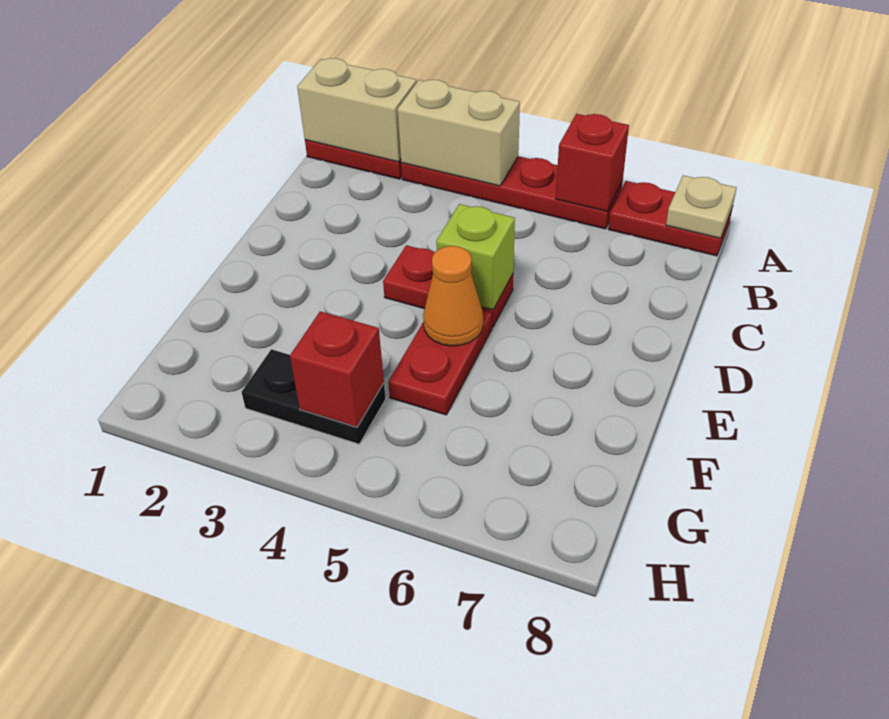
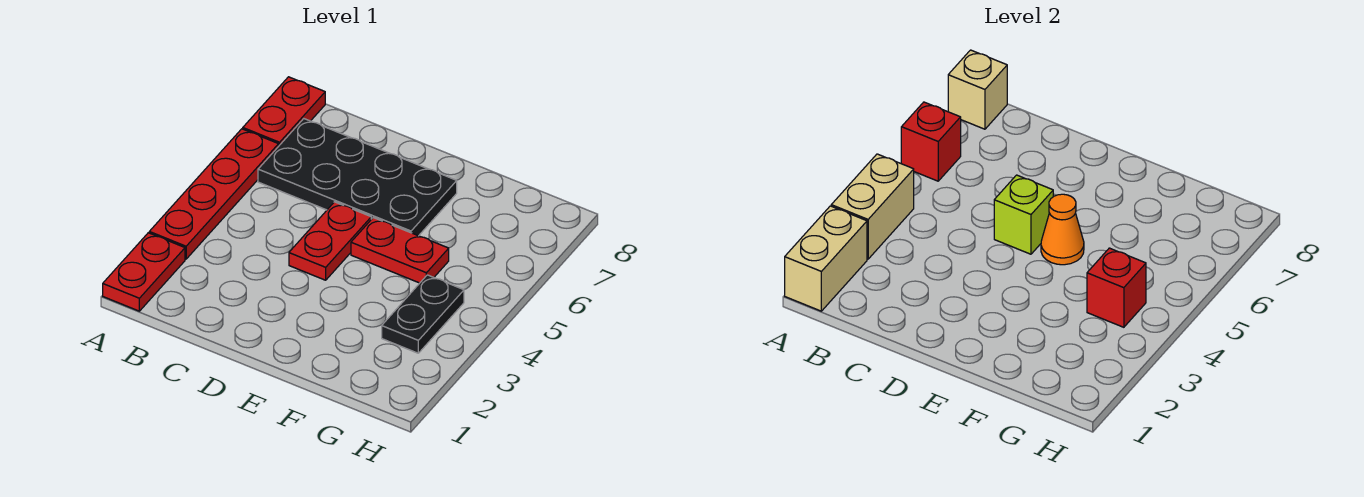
tan plate A8 level 2 -> tan brick A8 level 2
none -> black plate B6:E7 level 1

